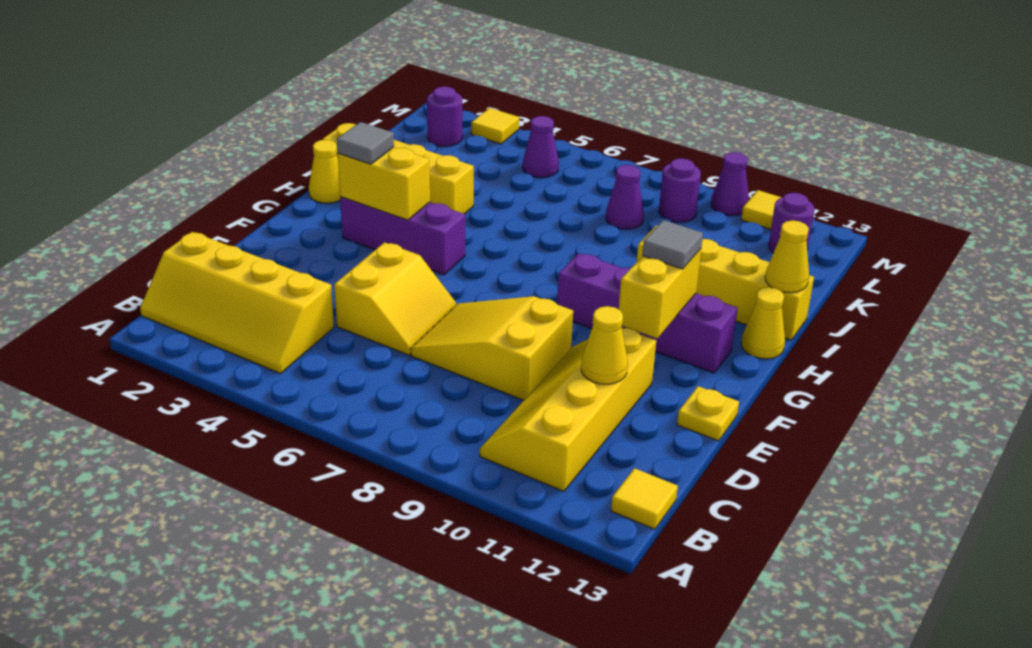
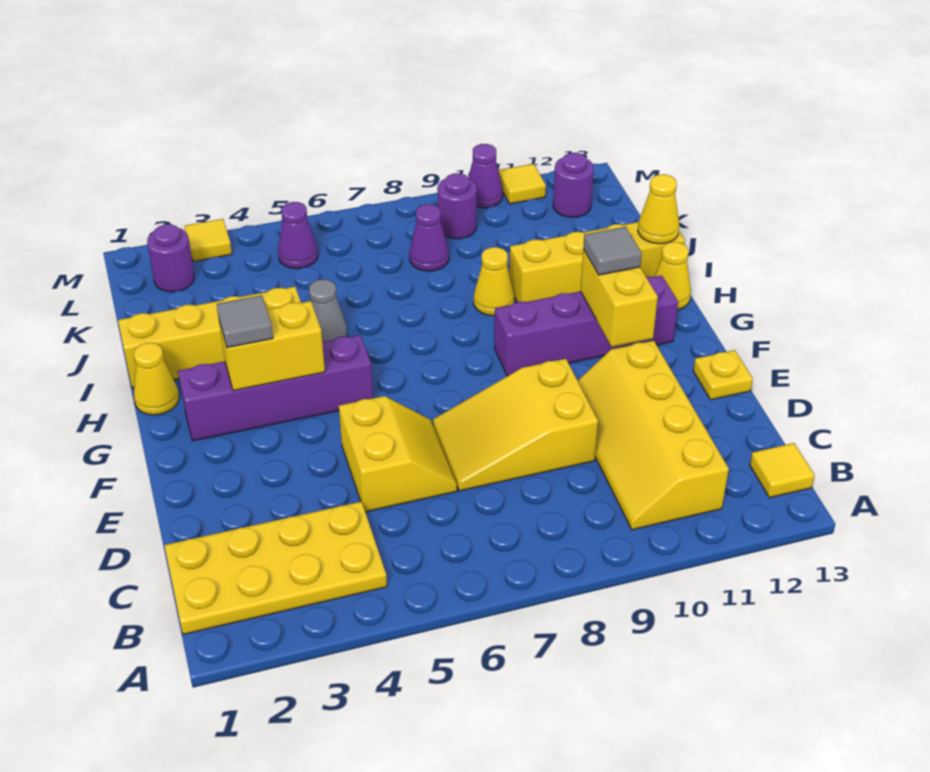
yellow slope B1:C4 level 1 top C -> yellow plate B1:C4 level 1
yellow cone D11 level 2 -> yellow cone I9 level 1
purple brick G3:G5 level 1 -> purple brick G2:G5 level 1
none -> grey cone I5 level 1

